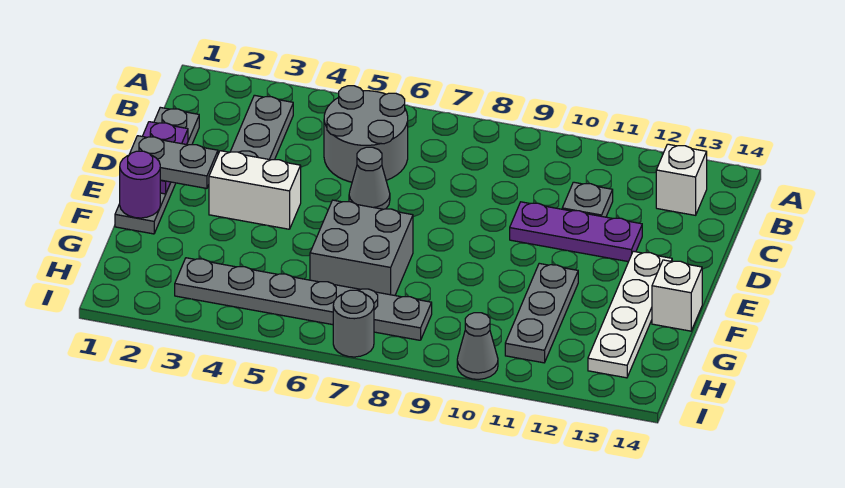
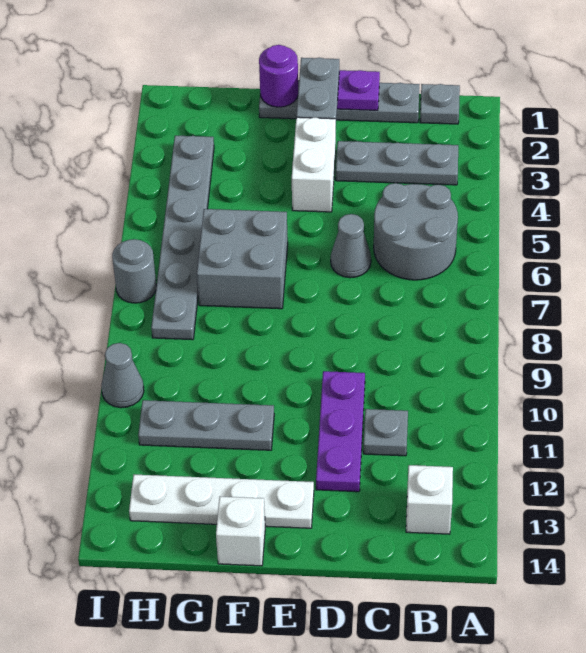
none -> grey plate B1 level 1

